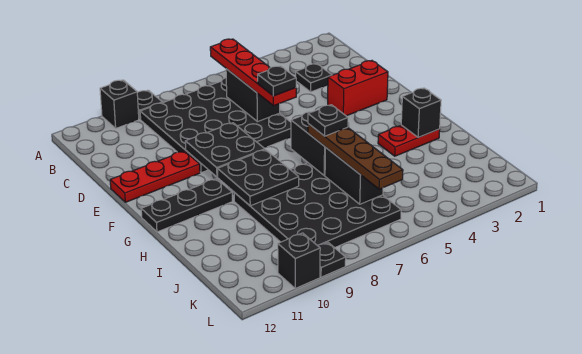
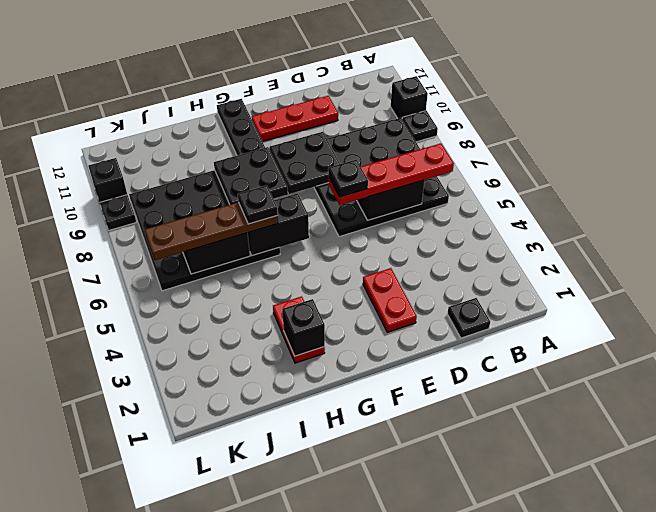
black plate C3 level 1 -> black plate C1 level 1
red brick E2:E3 level 1 -> red plate E2:E3 level 1
red plate E10:E12 level 1 -> red plate D11:F11 level 1

